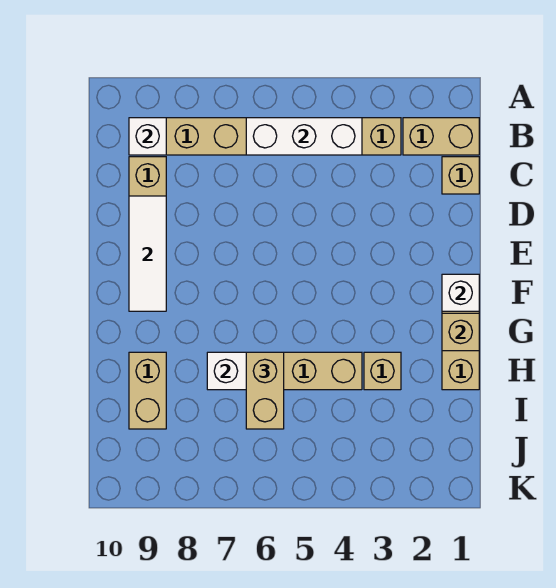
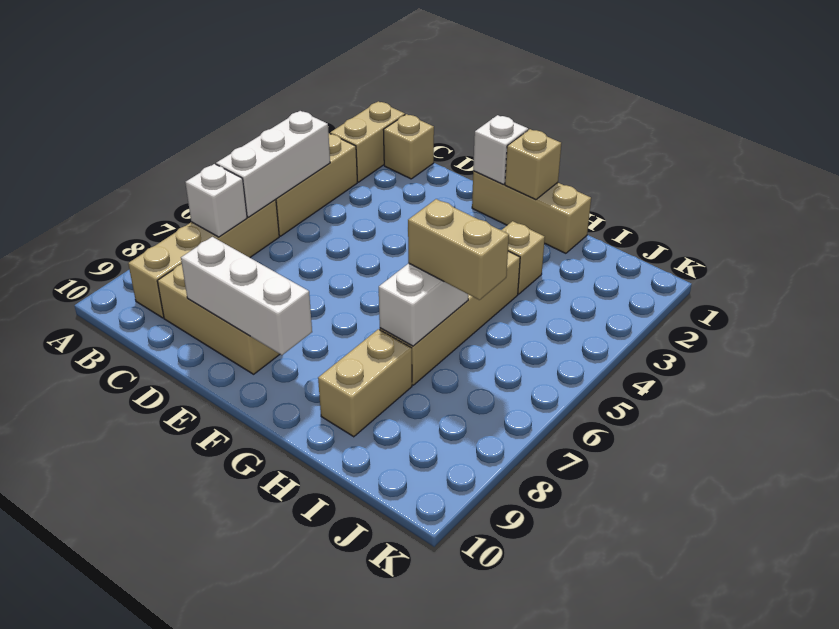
white brick B9 level 2 -> white brick B7 level 2
white tile D9:F9 level 2 -> white brick D9:F9 level 2
tan brick H9:I9 level 1 -> tan brick H8:H9 level 1

